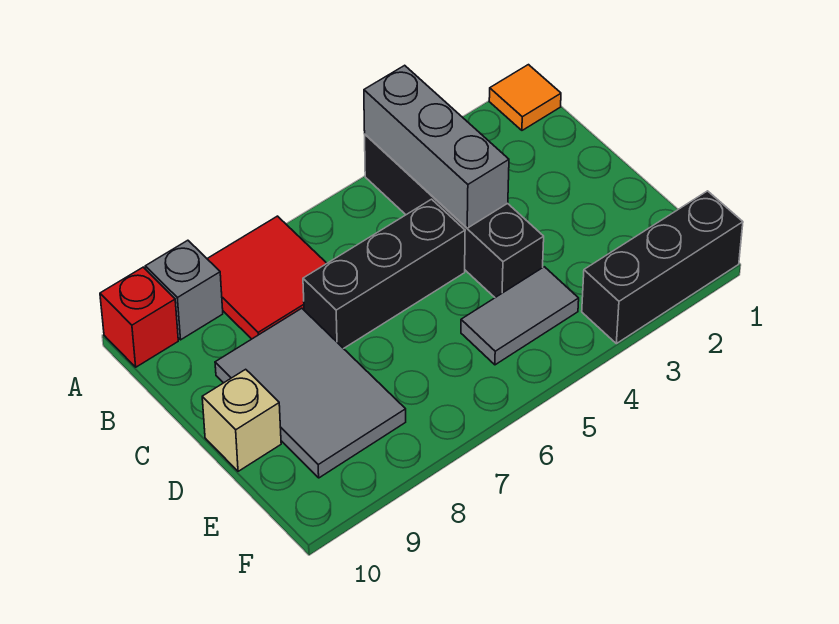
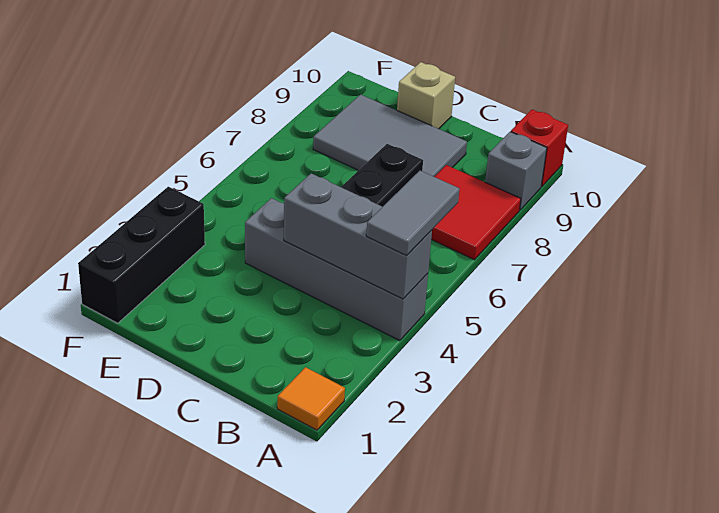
black brick A4:D4 level 1 -> grey brick A4:D4 level 1
grey tile E4:E5 level 1 -> grey tile A4:A5 level 3

